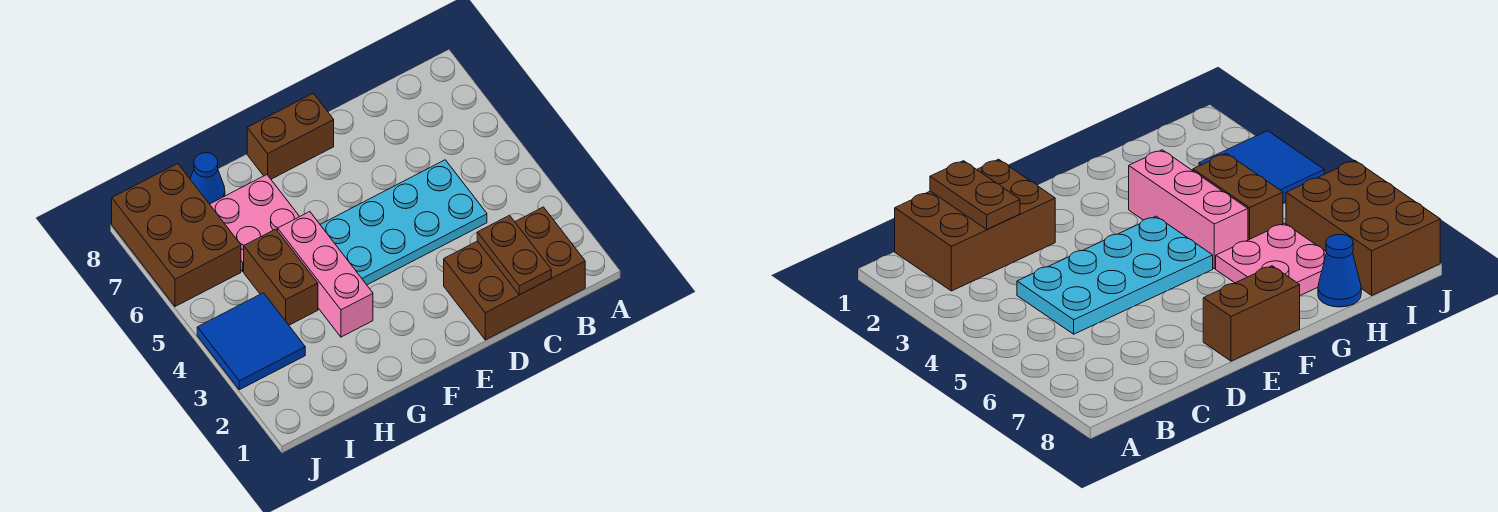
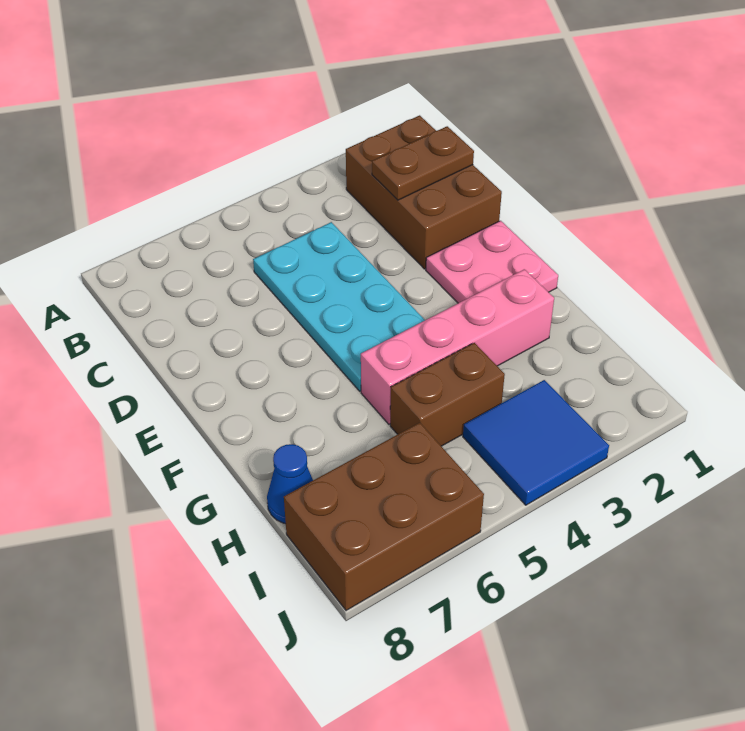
brown brick E8:F8 level 1 -> none
pink brick G3:G5 level 1 -> pink brick G2:G5 level 1
pink plate G6:H7 level 1 -> pink plate E1:F2 level 1

